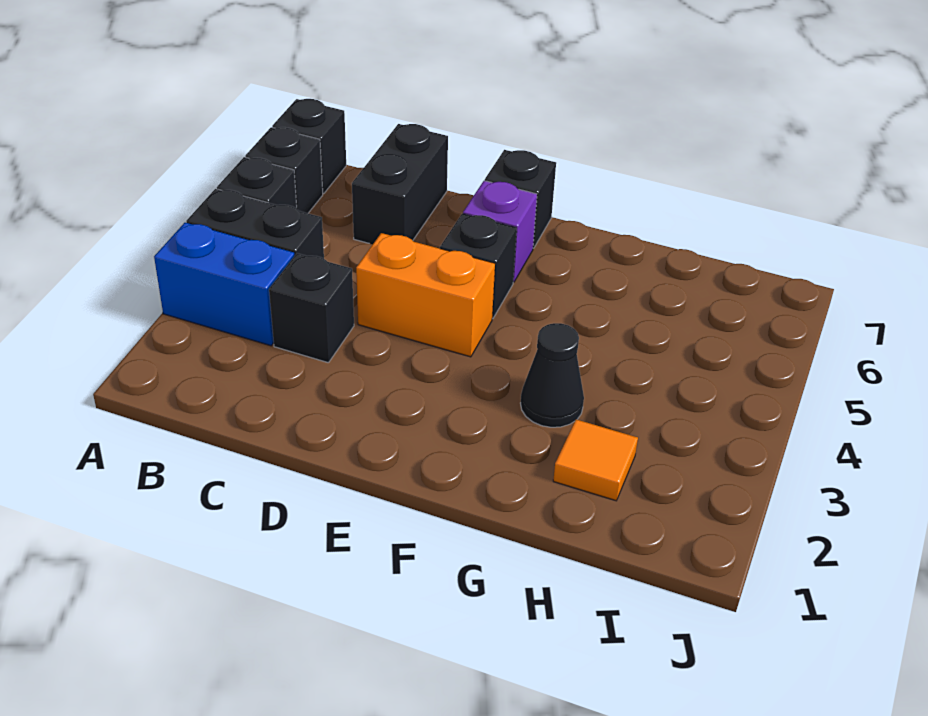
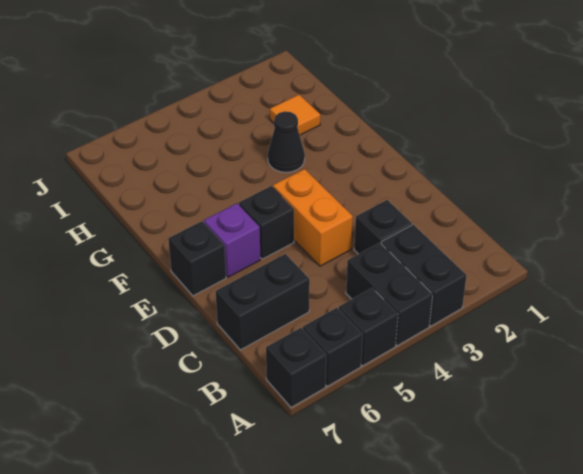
blue brick A3:B3 level 1 -> black brick A3:B3 level 1

